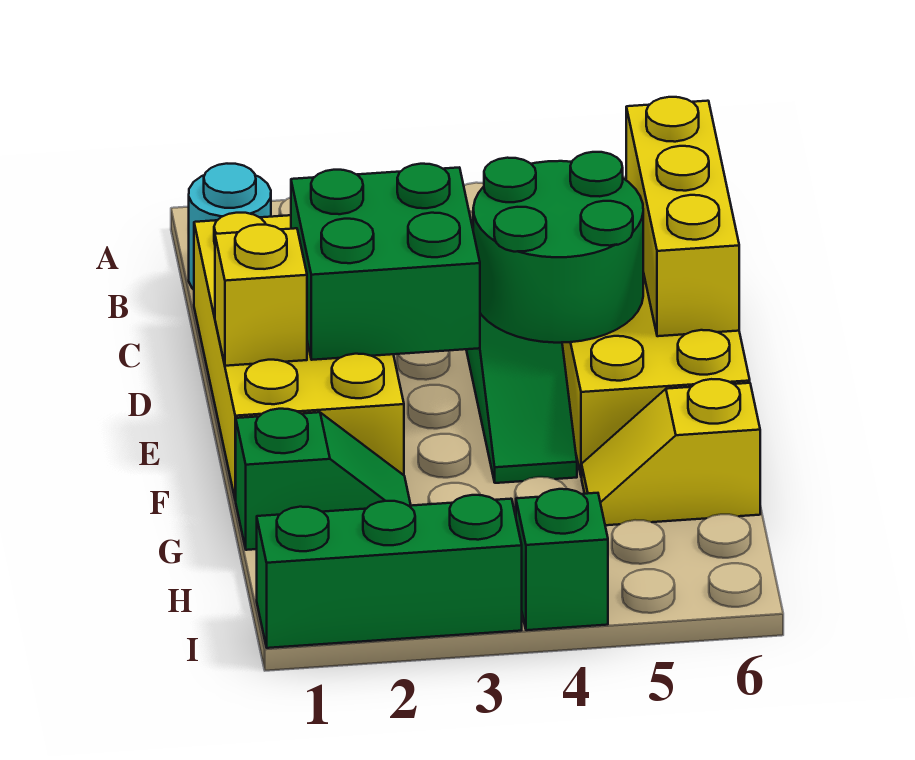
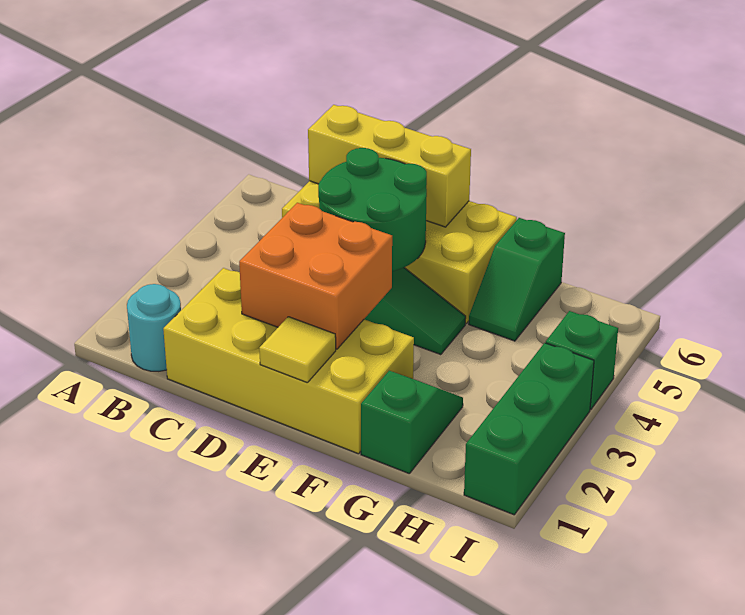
green brick D2:E3 level 2 -> orange brick D2:E3 level 2
yellow brick E1 level 2 -> yellow tile E1 level 2
yellow slope G5:G6 level 1 top 6 -> green slope G5:G6 level 1 top 6

